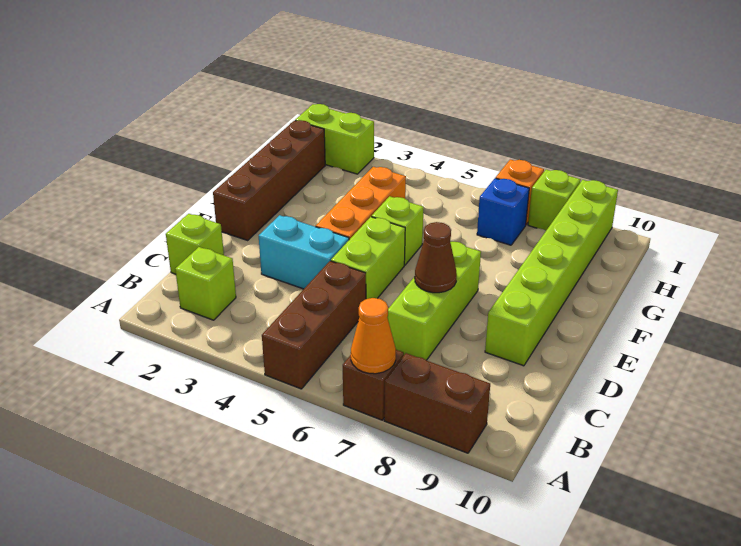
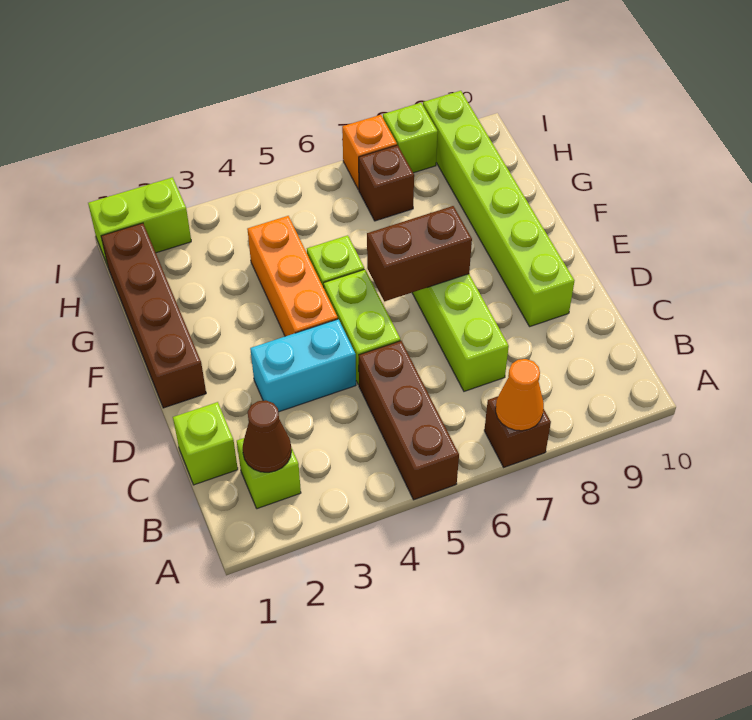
brown brick A8:A9 level 1 -> brown brick E6:E7 level 2
brown cone D7 level 2 -> brown cone B2 level 2
blue brick H7 level 1 -> brown brick H7 level 1

